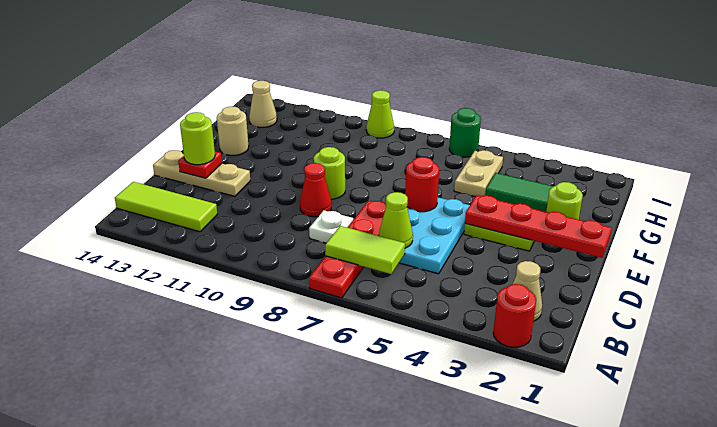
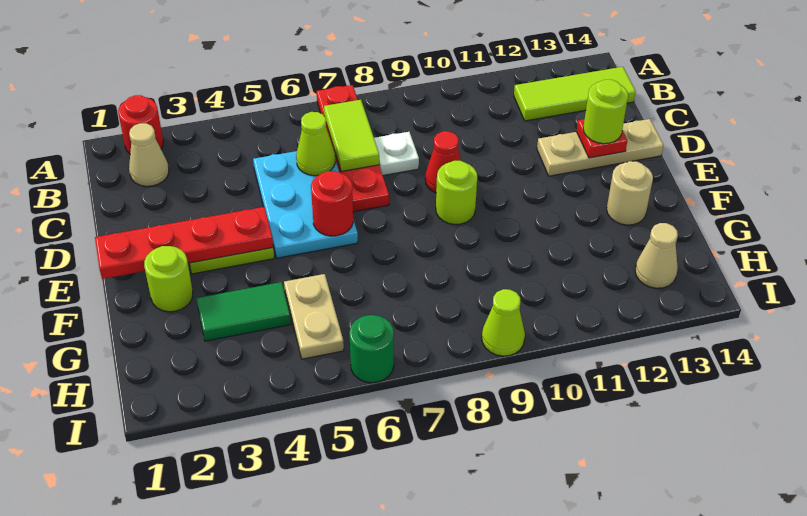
lime tile B6:B7 level 2 -> lime tile B7:C7 level 2

